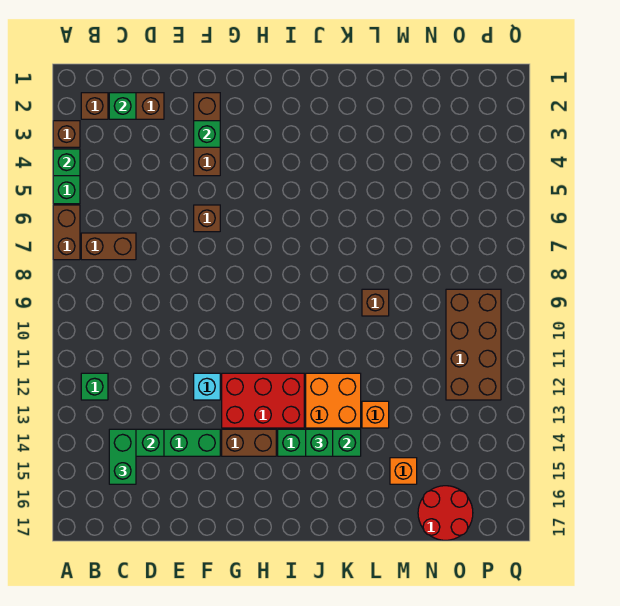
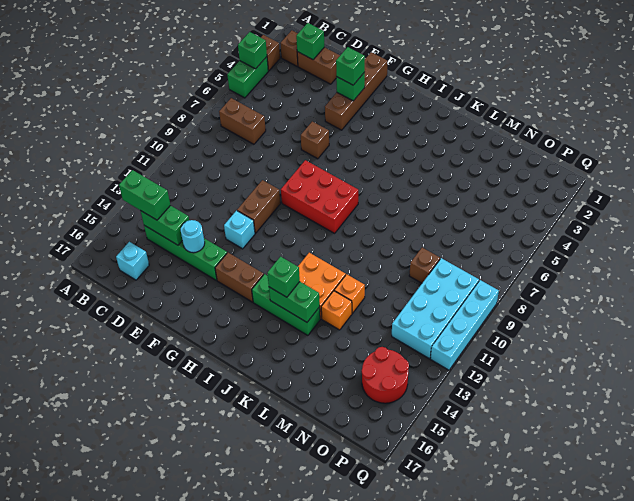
brown brick A6:A7 level 1 -> brown brick F10:F11 level 1
green brick B12 level 1 -> green brick F3 level 3
green brick C14:C15 level 3 -> green brick B14:C14 level 3
none -> cyan brick C16 level 1
none -> cyan round brick E14 level 2
brown brick F2:F4 level 1 -> brown brick F1:F4 level 1
red brick G12:I13 level 1 -> red brick G8:I9 level 1
brown brick L9 level 1 -> brown brick N9 level 1
orange brick M15 level 1 -> orange brick L12 level 1
red round brick N16:O17 level 1 -> red round brick O14:P15 level 1
brown brick O9:P12 level 1 -> cyan brick O9:P12 level 1
none -> cyan brick Q9:Q12 level 1

